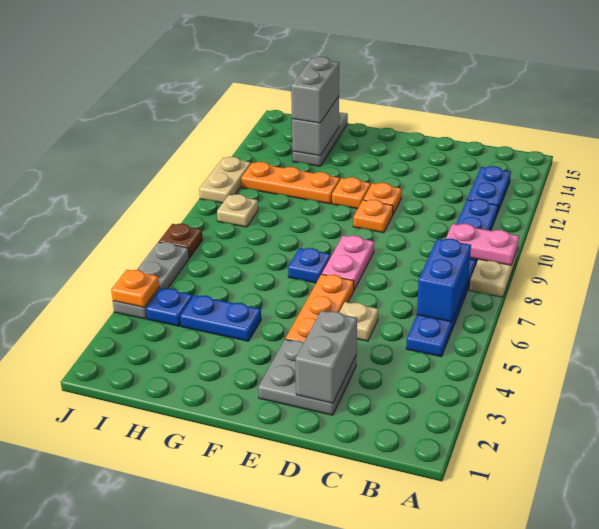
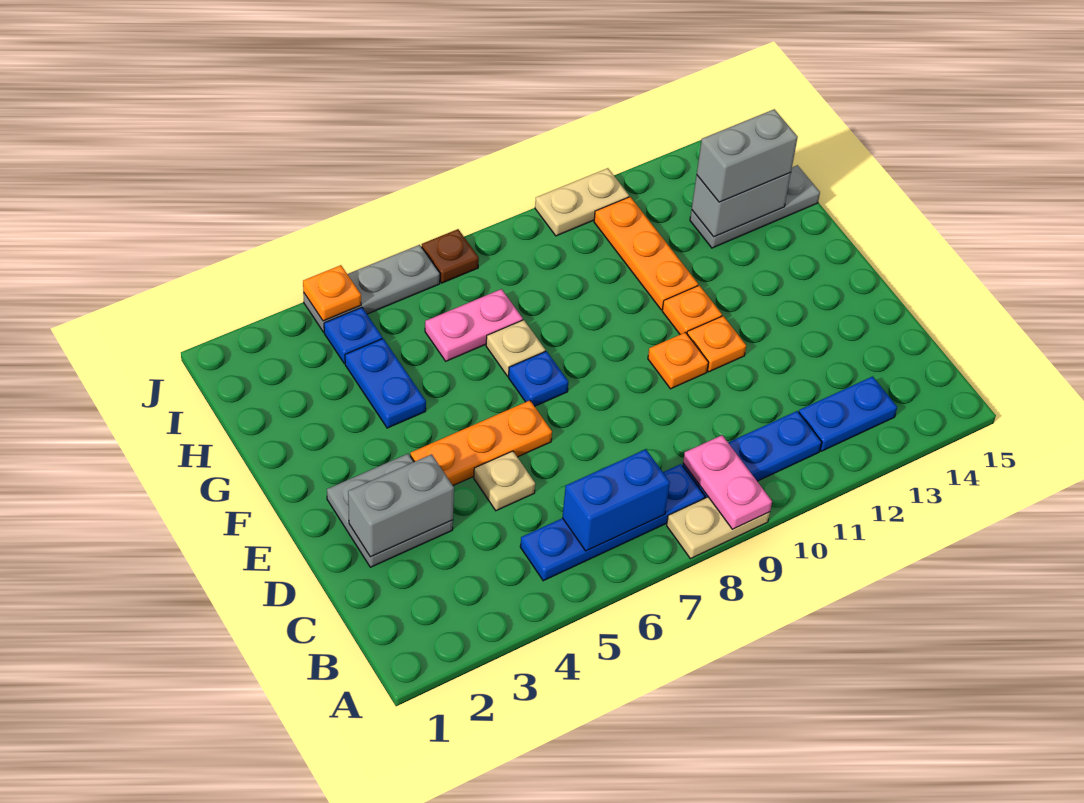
pink plate E7:E8 level 1 -> pink plate H6:H7 level 1
tan plate I9 level 1 -> tan plate G7 level 1

